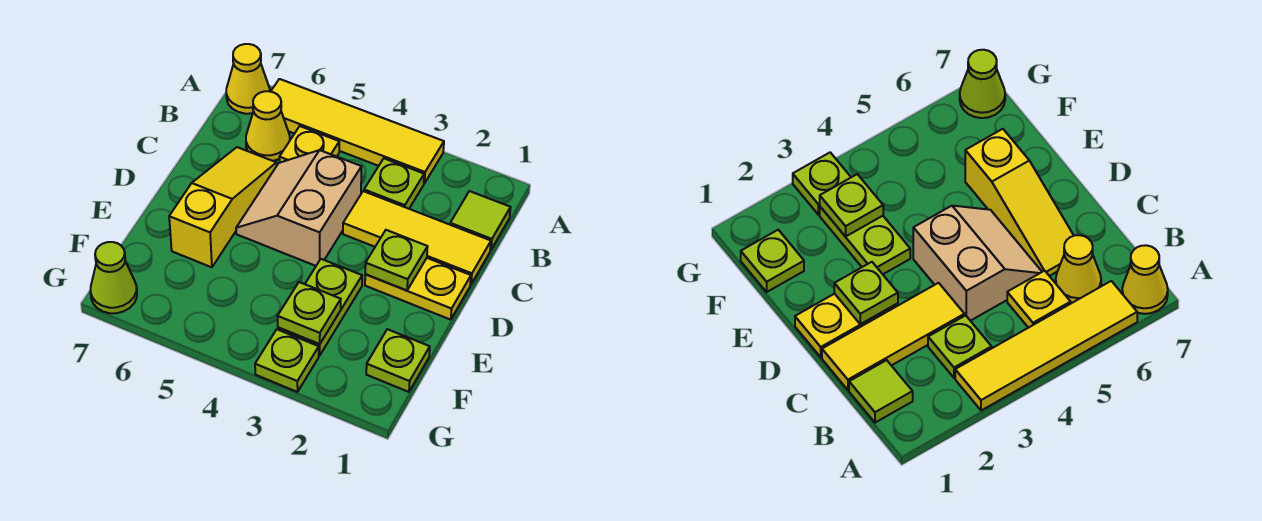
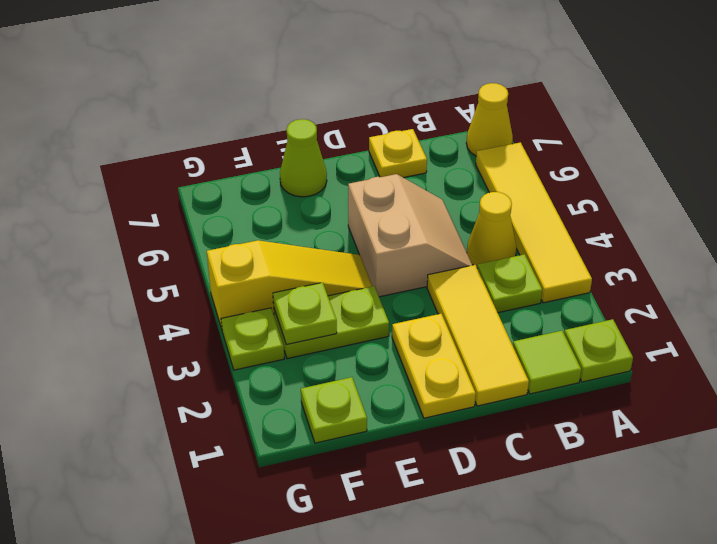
yellow plate B5 level 1 -> yellow plate C7 level 1
yellow cone B6 level 1 -> yellow cone B4 level 1
tan slope C4:D5 level 1 top 4 -> tan slope C4:D5 level 1 top D
yellow slope C6:E6 level 1 top E -> yellow slope E4:G4 level 1 top G
lime plate D2 level 2 -> lime plate A1 level 1
lime cone G7 level 1 -> lime cone E7 level 1

